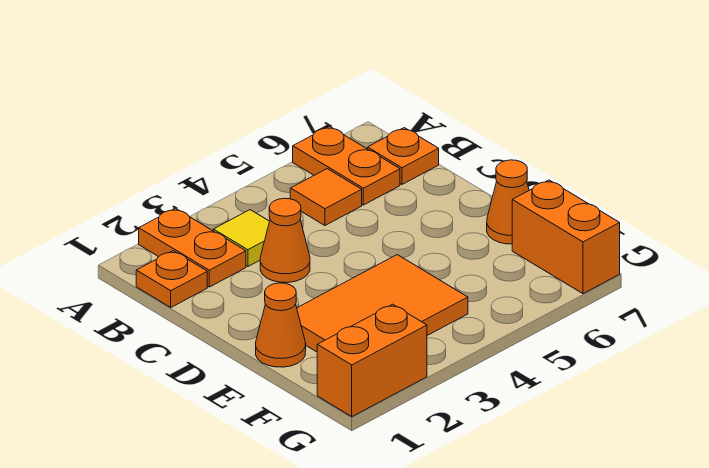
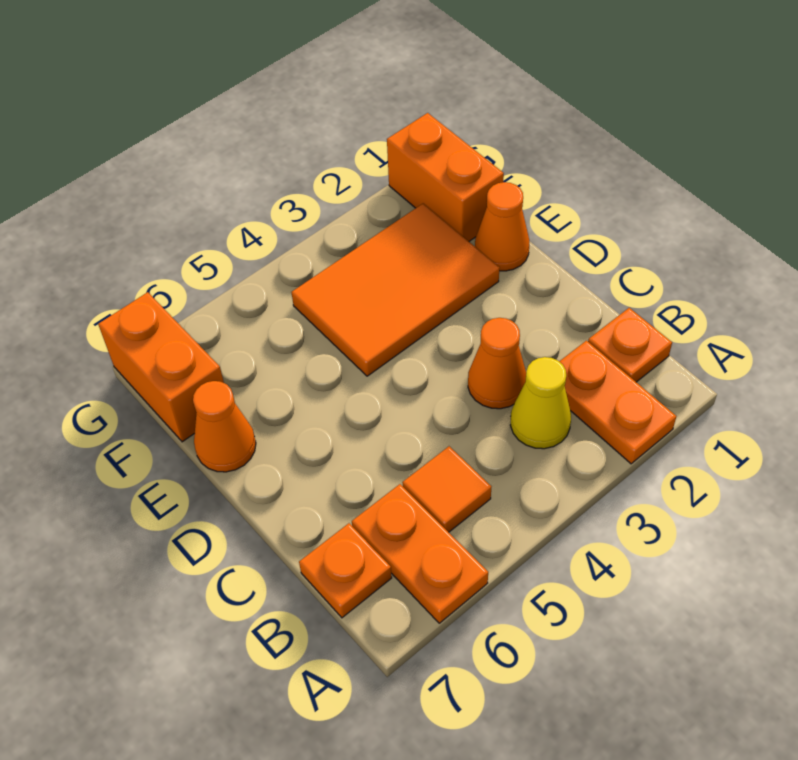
yellow tile B3 level 1 -> yellow cone B3 level 1
orange brick G1:G2 level 1 -> orange brick F1:G1 level 1

